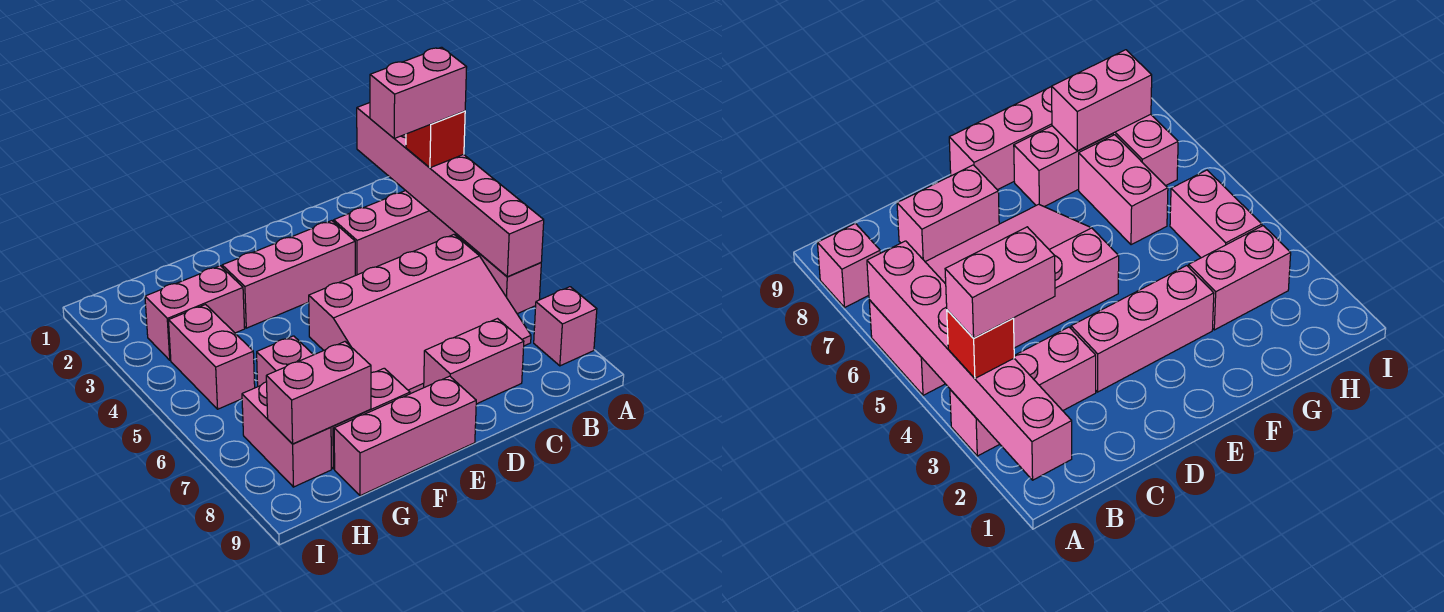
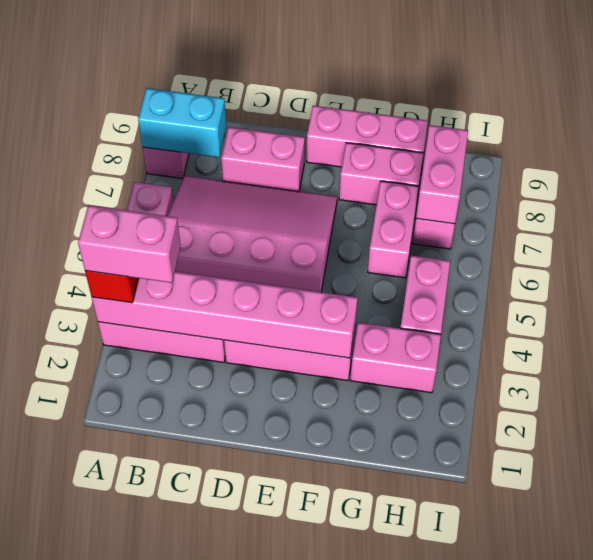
pink brick A1:A6 level 2 -> pink brick A3:F3 level 2
none -> cyan brick A8:B8 level 2
pink brick G8:H8 level 2 -> pink brick H7:H8 level 2

